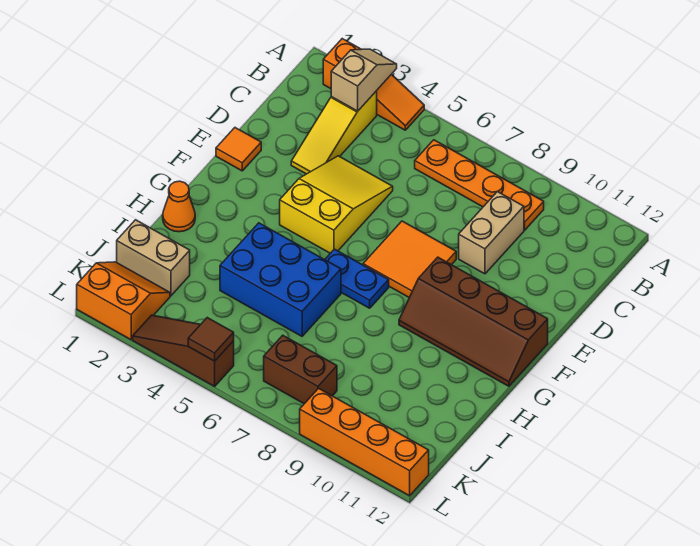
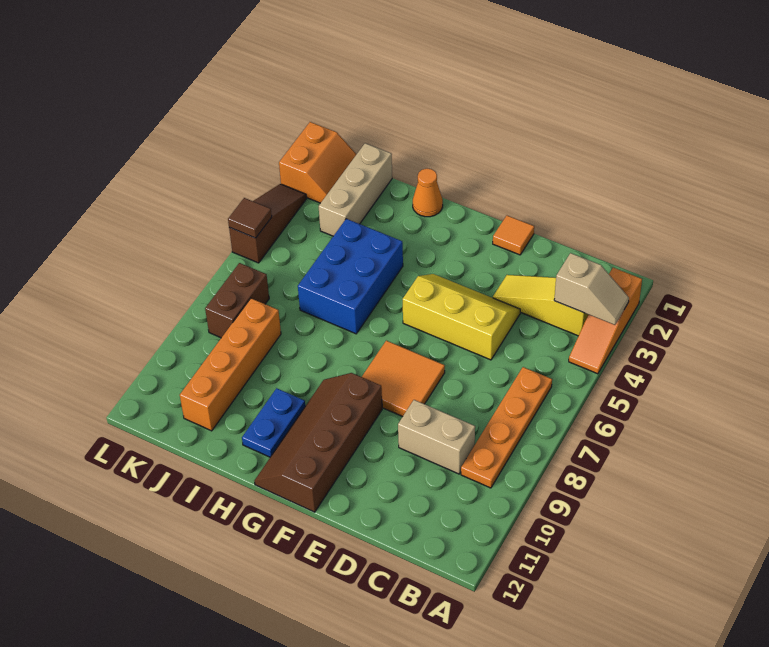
yellow slope D4:F5 level 1 top F -> yellow slope D4:F5 level 1 top 5
blue plate G6:G7 level 1 -> blue plate H10:H11 level 1
tan brick J1:J2 level 1 -> tan brick J1:J3 level 1
orange brick L9:L12 level 1 -> orange brick J8:J11 level 1

